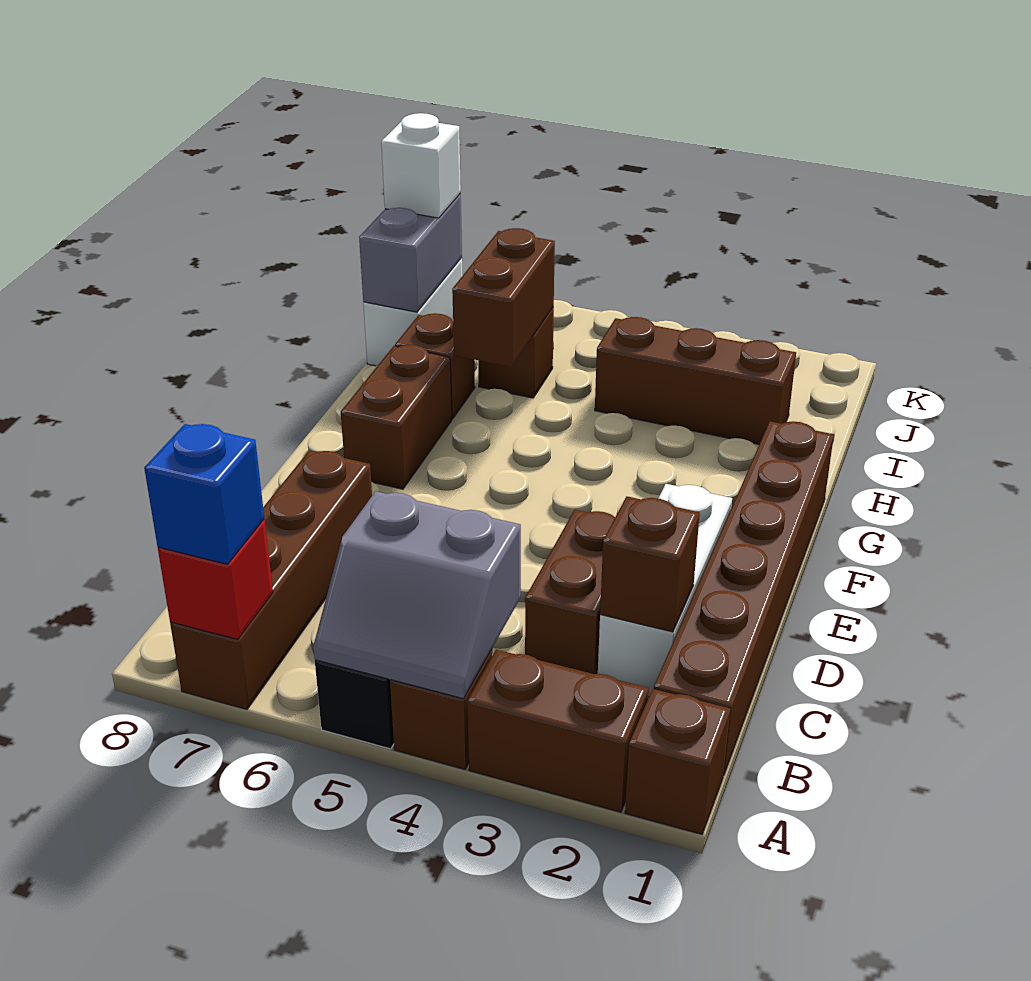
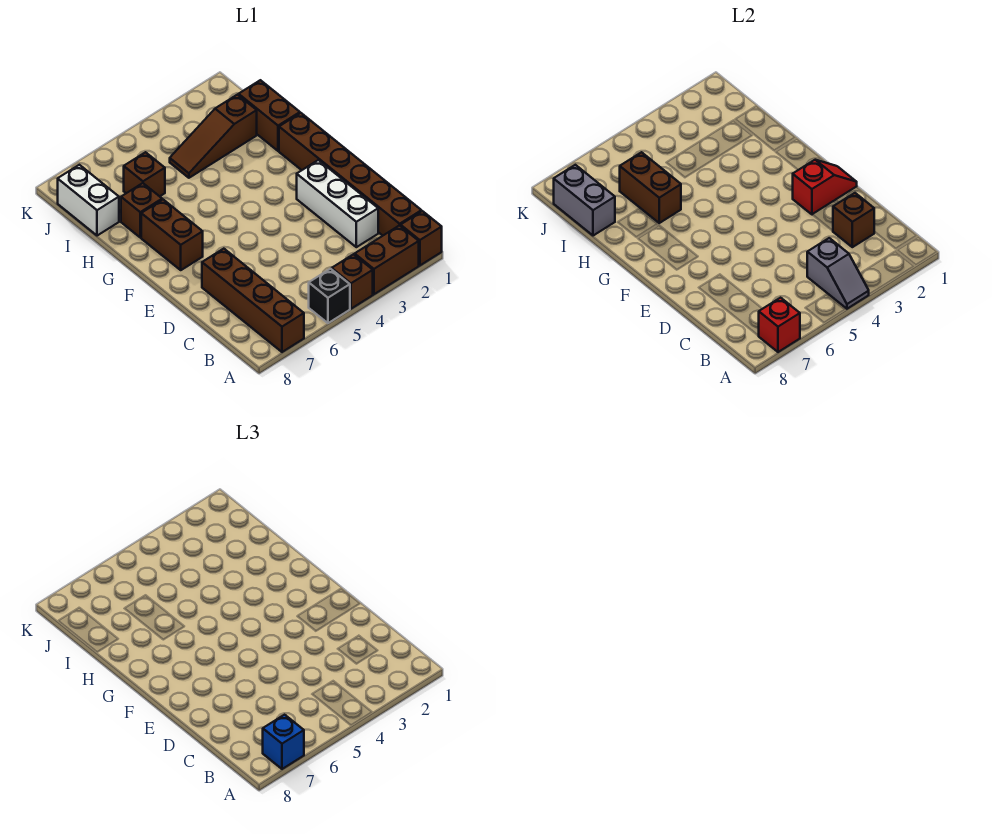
grey slope A4:B5 level 2 top B -> grey slope A4:B4 level 2 top B
brown brick C3:D3 level 1 -> brown brick H1:I1 level 1
none -> red slope E1:E2 level 2 top 2
brown brick I2:I4 level 1 -> brown slope I2:I4 level 1 top 2
white brick J8 level 3 -> none

